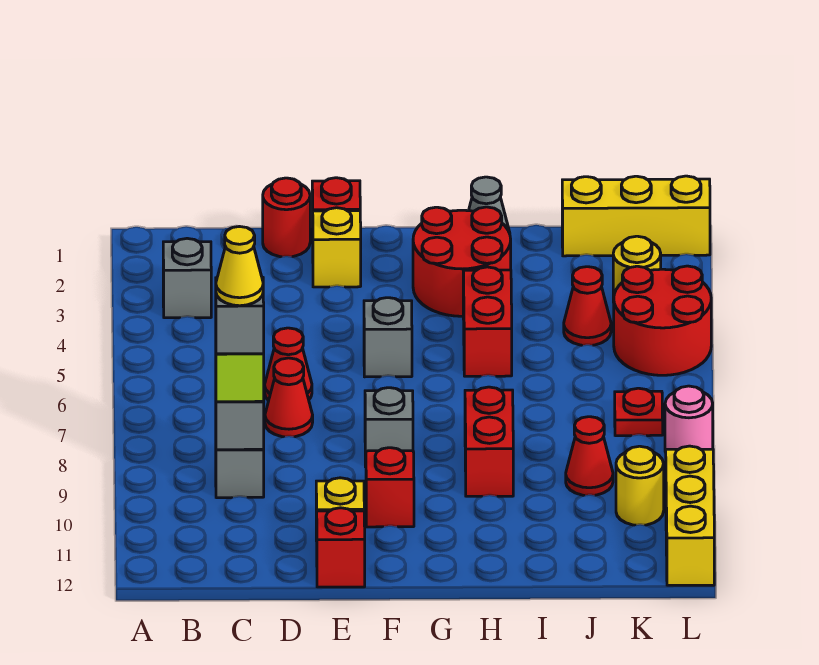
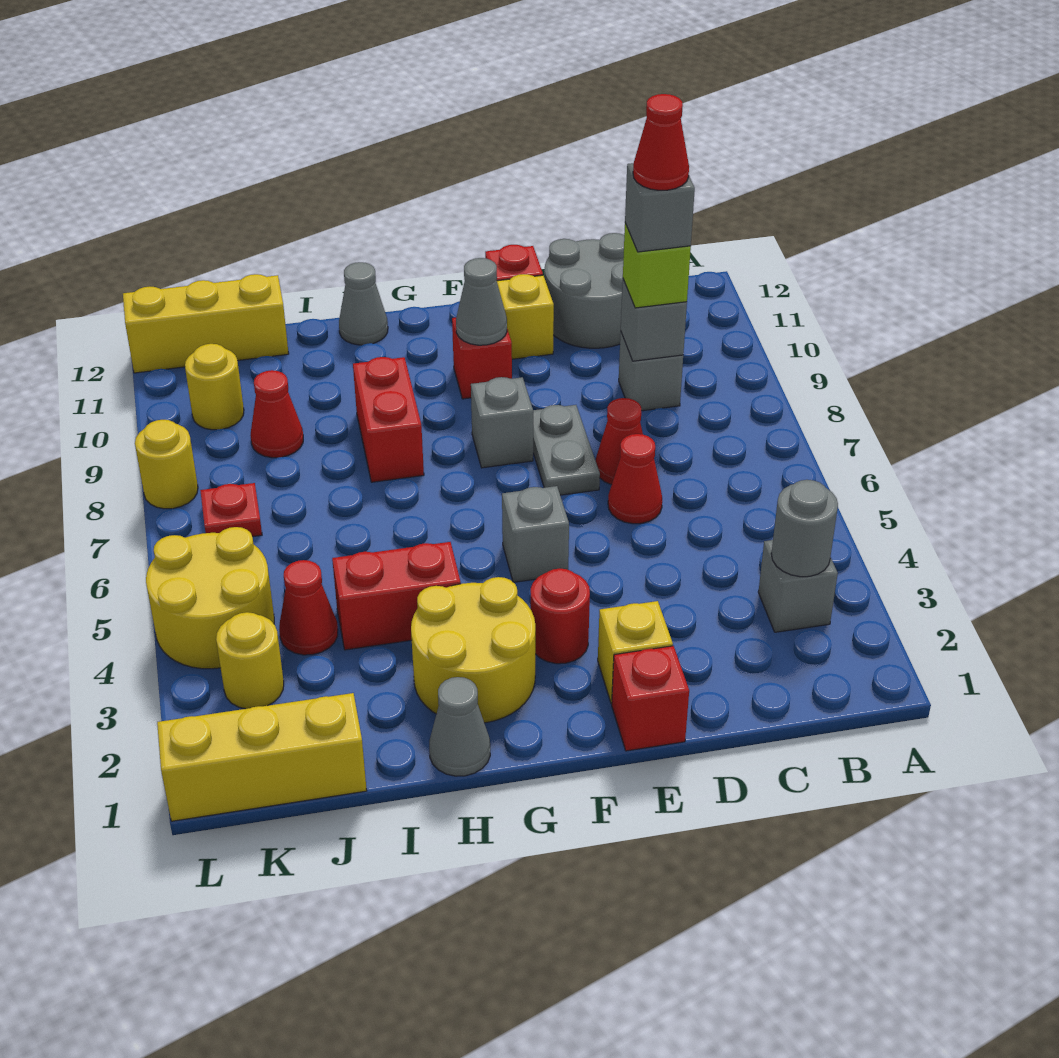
none -> grey round brick B3 level 2
yellow cone C9 level 5 -> red cone C9 level 5
none -> grey round brick C11:D12 level 1
red round brick D1 level 1 -> red round brick F3 level 1
none -> grey plate E7:E8 level 1
none -> grey cone F10 level 2
red round brick G2:H3 level 1 -> yellow round brick G2:H3 level 1
red brick H4:H5 level 1 -> red brick H4:I4 level 1
none -> grey cone H12 level 1
red round brick K4:L5 level 1 -> yellow round brick K4:L5 level 1
pink round brick L8 level 1 -> yellow round brick L8 level 1
yellow brick L10:L12 level 1 -> yellow brick J12:L12 level 1

